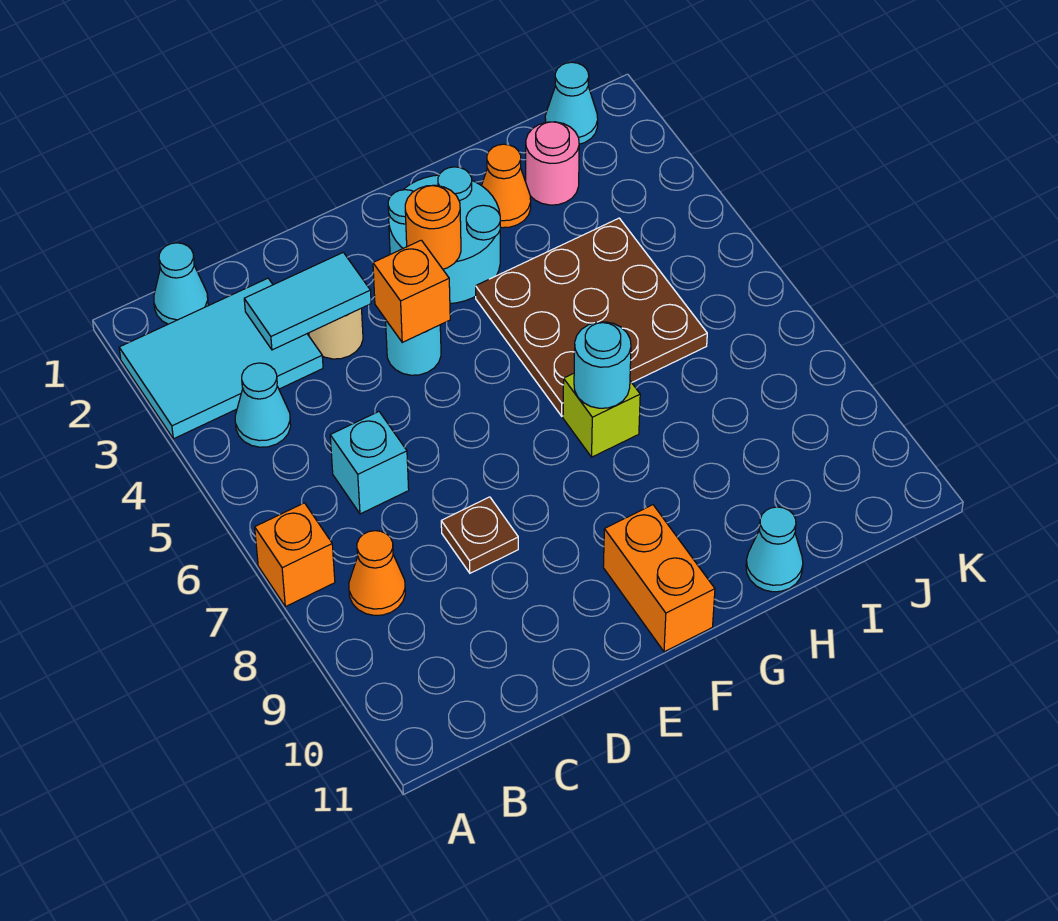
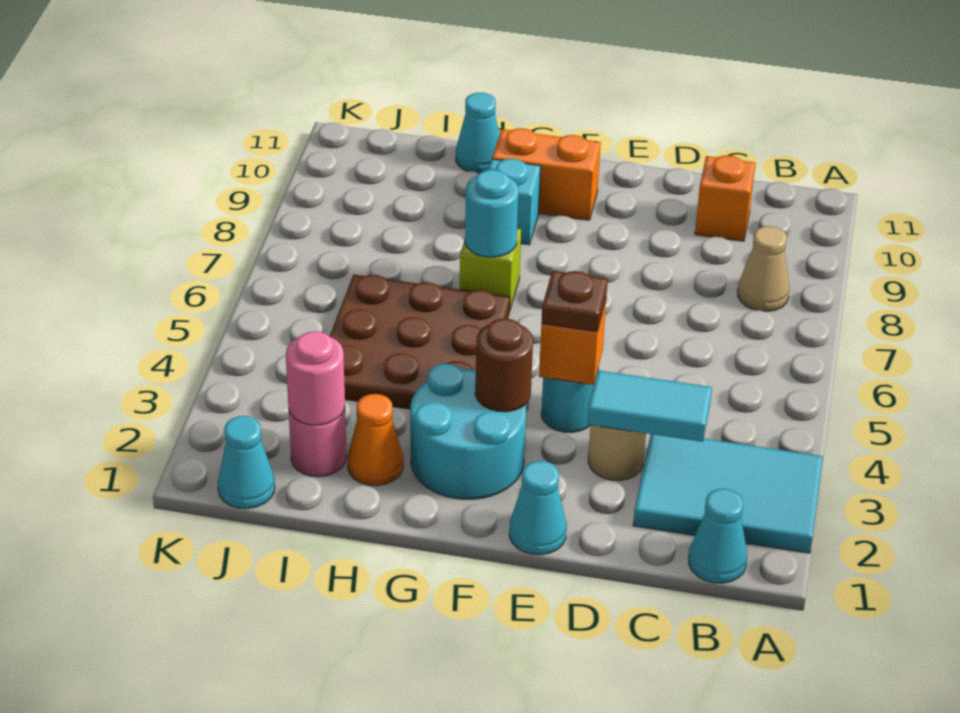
orange brick A7 level 1 -> orange brick C10 level 1
cyan cone B4 level 1 -> cyan cone E1 level 1
orange cone B8 level 1 -> tan cone B8 level 1
cyan brick C6 level 1 -> cyan brick G9 level 1
brown plate D8 level 1 -> brown plate E4 level 3
orange round brick F3 level 2 -> brown round brick F3 level 2
orange brick F10:F11 level 1 -> orange brick F10:G10 level 1
none -> pink round brick I2 level 2

